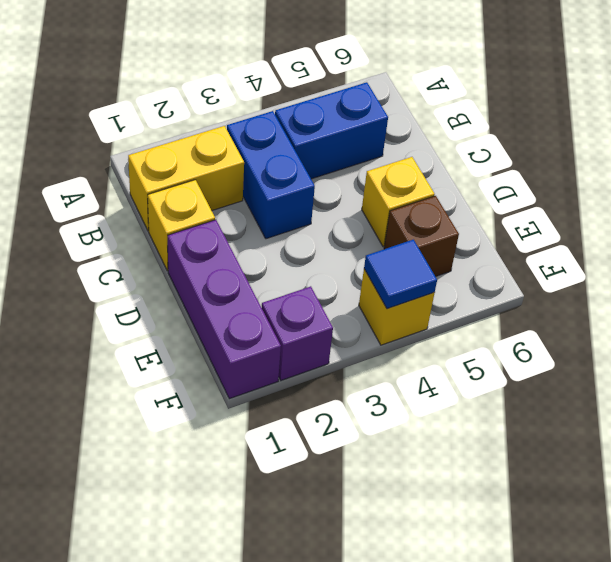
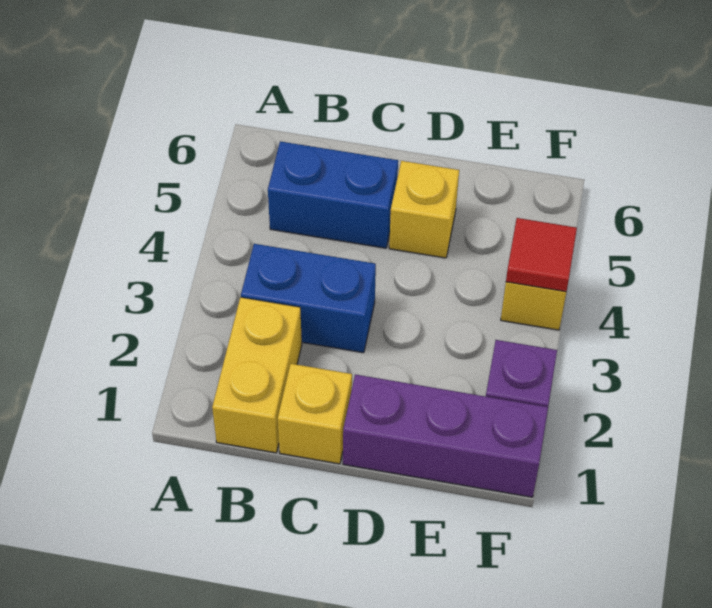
blue brick B4:B5 level 1 -> blue brick B5:C5 level 1
brown brick E5 level 1 -> none
blue tile F4 level 2 -> red tile F4 level 2

